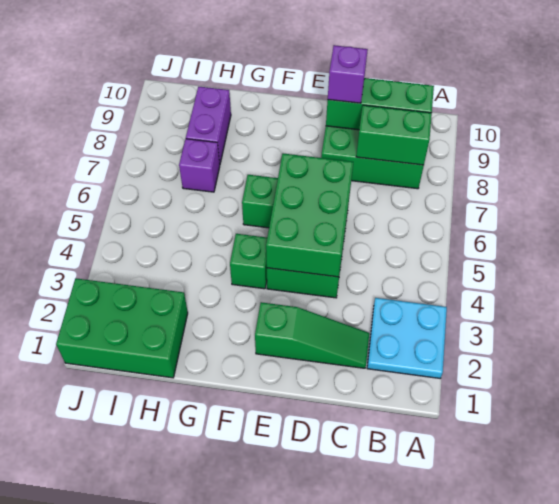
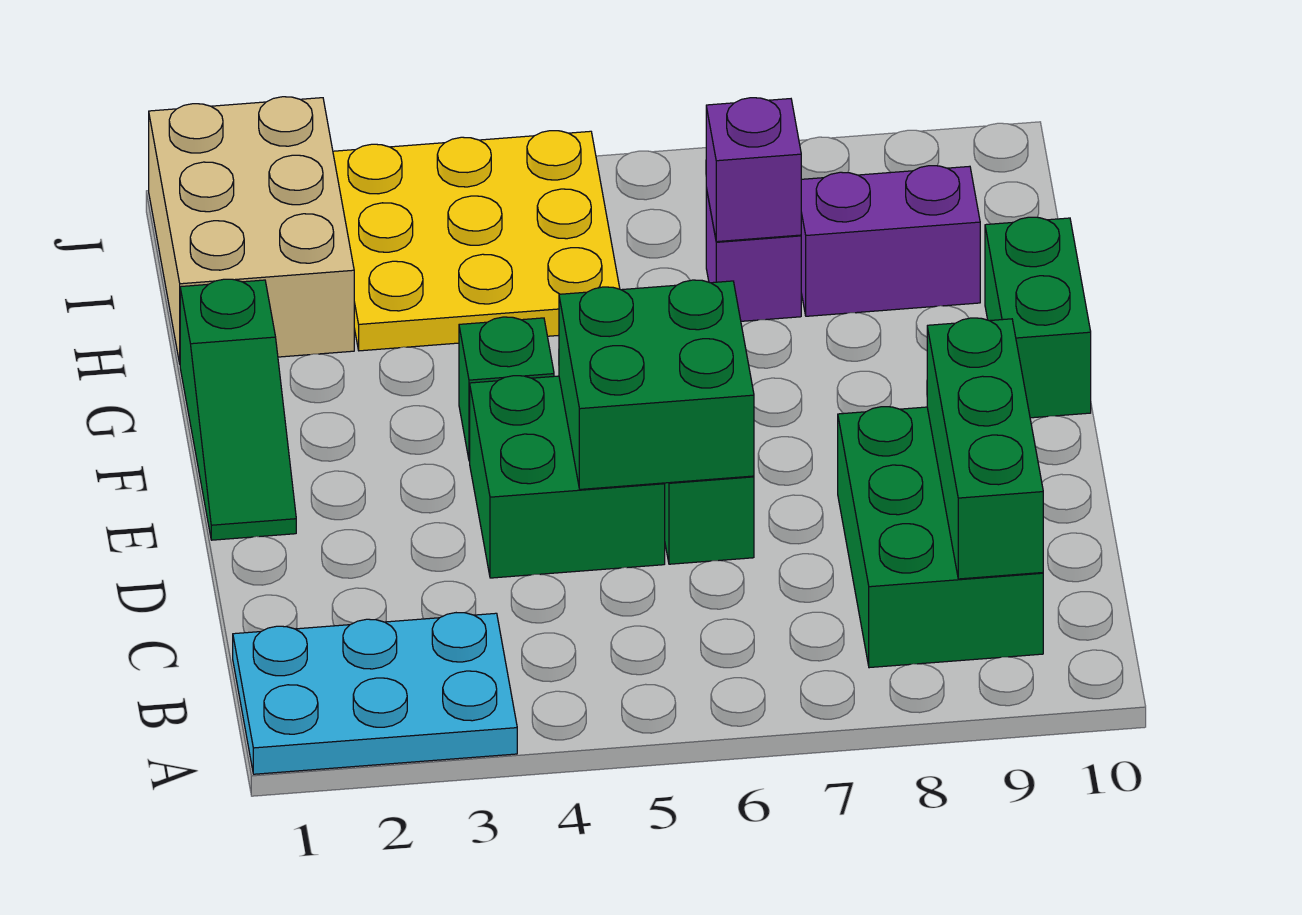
cyan plate A2:B3 level 1 -> cyan plate A1:B3 level 1
green brick B8:C8 level 2 -> green brick F10:G10 level 1
green slope C2:E2 level 1 top E -> green slope E1:G1 level 1 top G
green brick D4:E6 level 2 -> green brick D5:E6 level 2
purple brick D9 level 3 -> purple brick H7 level 2
green brick H1:J2 level 1 -> tan brick H1:J2 level 1
none -> yellow plate H3:J5 level 1

